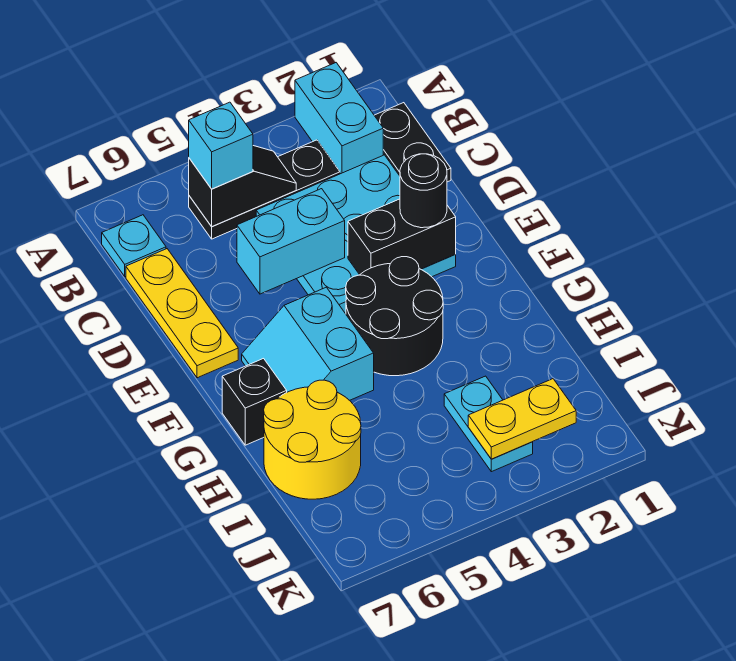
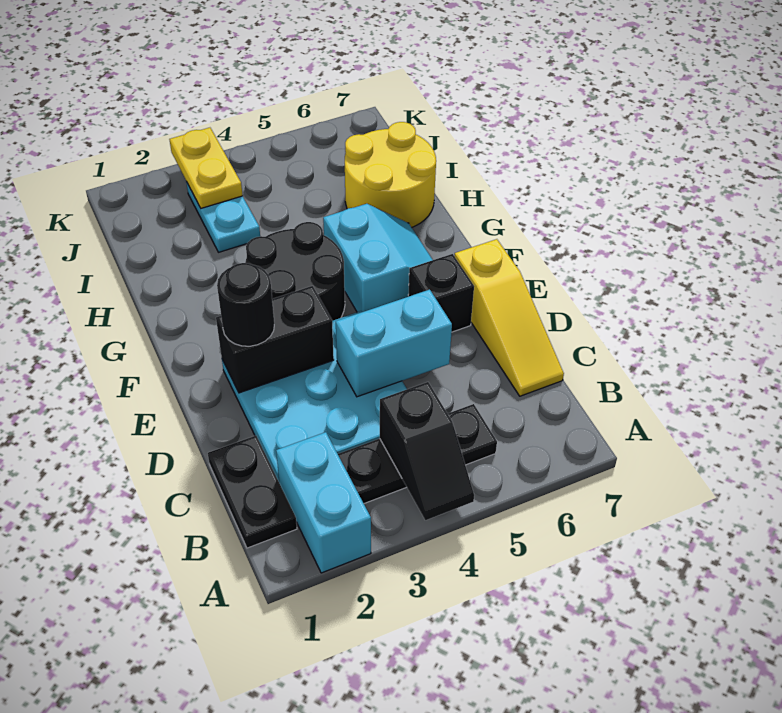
black slope B4:B5 level 2 top 5 -> black slope A4:B4 level 2 top B
cyan brick B5 level 3 -> none
cyan plate B7 level 1 -> none
yellow plate C7:E7 level 1 -> yellow slope C7:E7 level 1 top E
black brick G7 level 1 -> black brick E6 level 1
yellow plate J2:J3 level 2 -> yellow plate J3:K3 level 2

